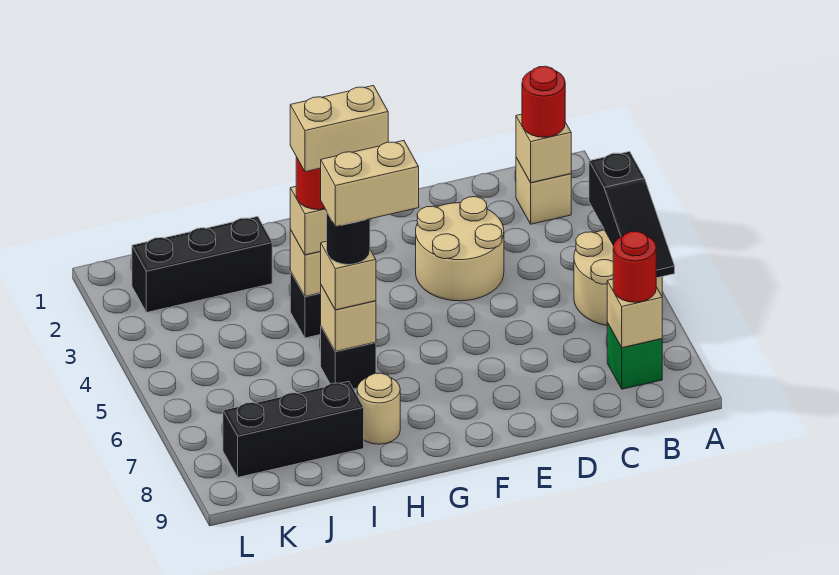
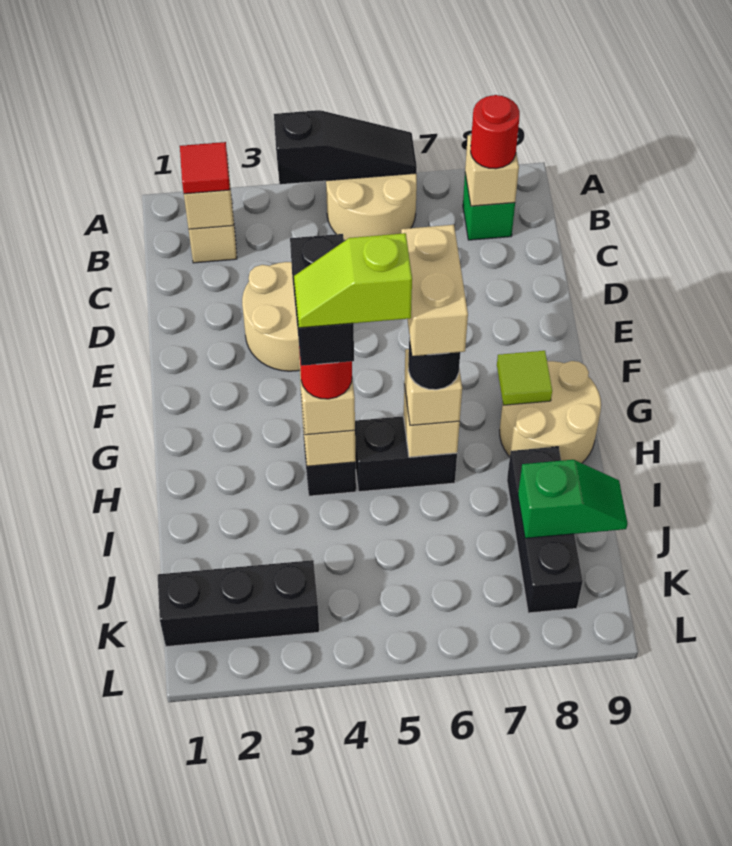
red round brick B2 level 3 -> red tile B2 level 3
tan brick G4:H4 level 5 -> black brick G4:H4 level 5
none -> lime tile G8 level 2
none -> lime slope H4:H5 level 6 top 5
black brick H6 level 1 -> black brick H5:H6 level 1
tan round brick H8 level 1 -> tan round brick G8:H9 level 1
black brick I2:K2 level 1 -> black brick K1:K3 level 1
none -> green slope J8:J9 level 2 top 8

